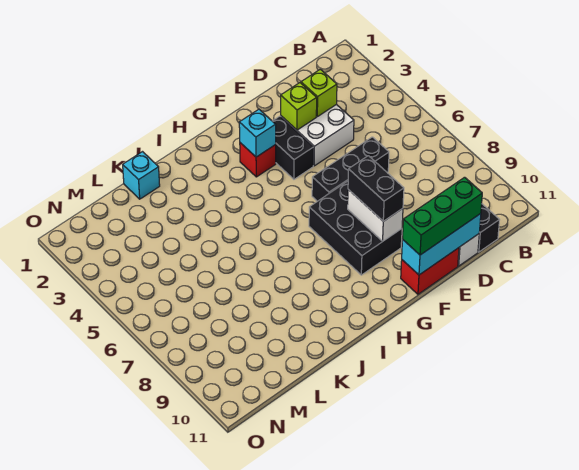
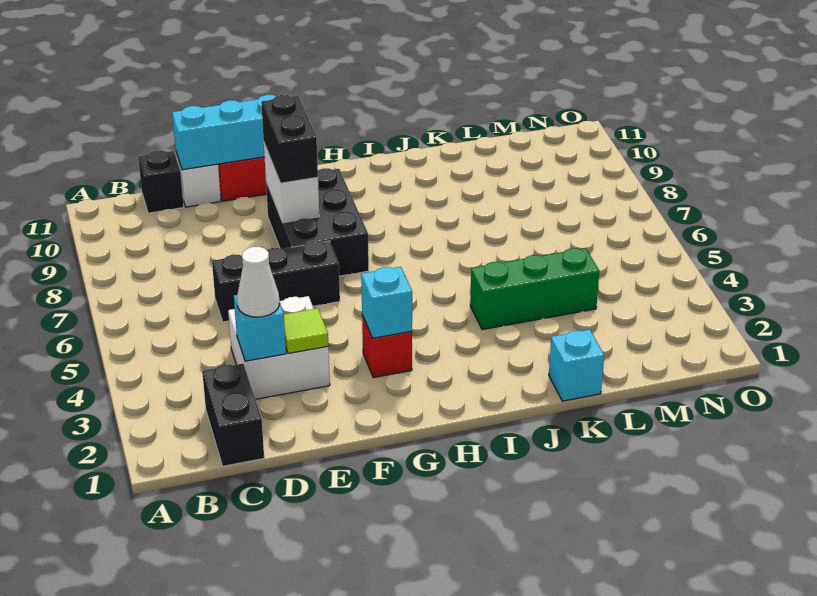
lime brick D3 level 2 -> cyan brick D3 level 2
none -> white cone D3 level 3
green brick D11:F11 level 3 -> green brick J4:L4 level 1
lime brick E3 level 2 -> lime tile E3 level 2
black brick F3:F4 level 1 -> black brick C1:C2 level 1

